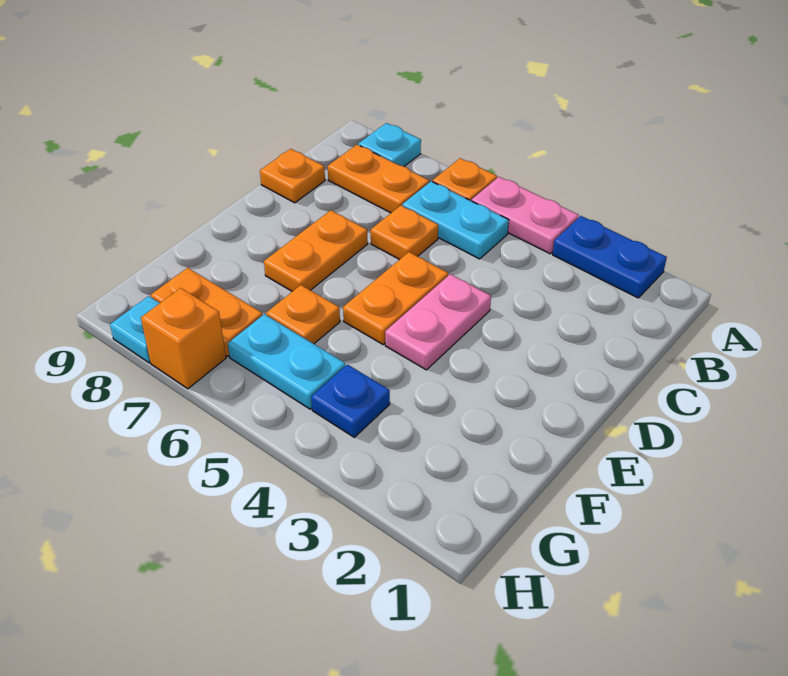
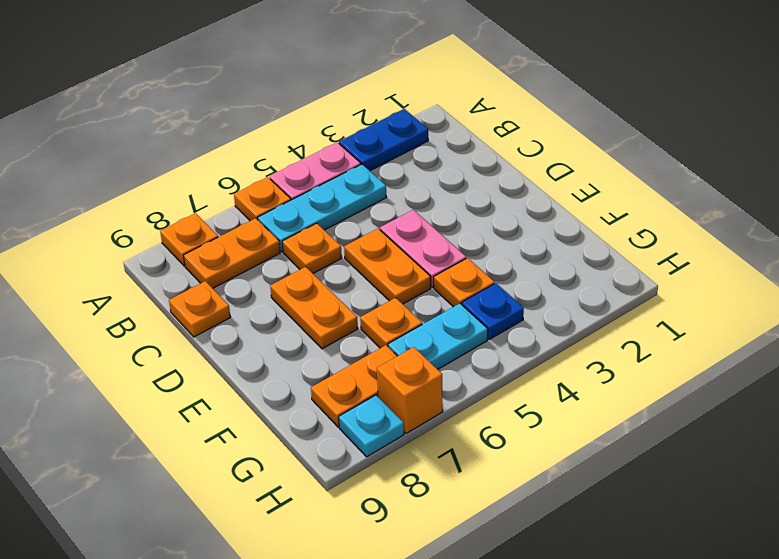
cyan plate A8 level 1 -> orange plate A8 level 1
cyan plate B5:B6 level 1 -> cyan plate B4:B6 level 1
none -> orange plate F4 level 1

